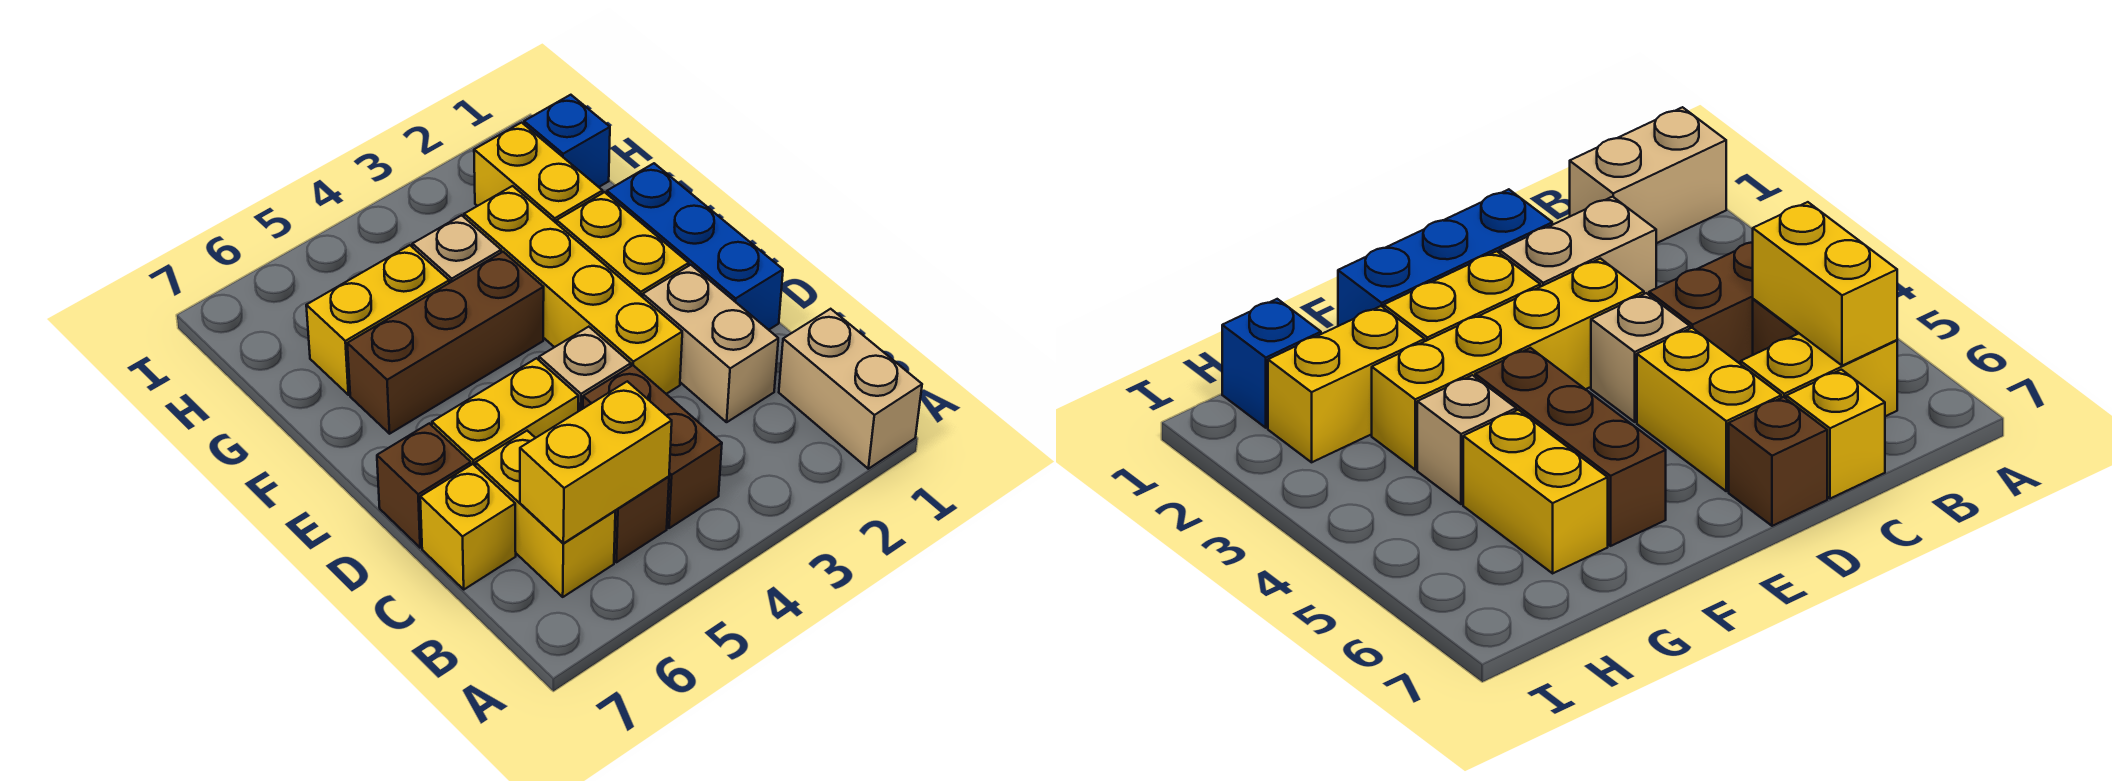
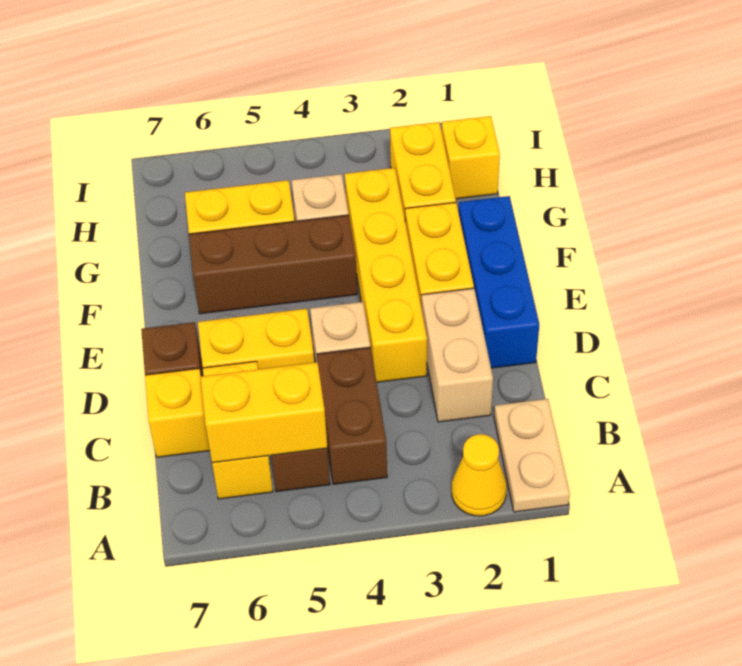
tan brick A1:B1 level 1 -> tan plate A1:B1 level 1
none -> yellow cone A2 level 1
blue brick H1 level 1 -> yellow brick H1 level 1

